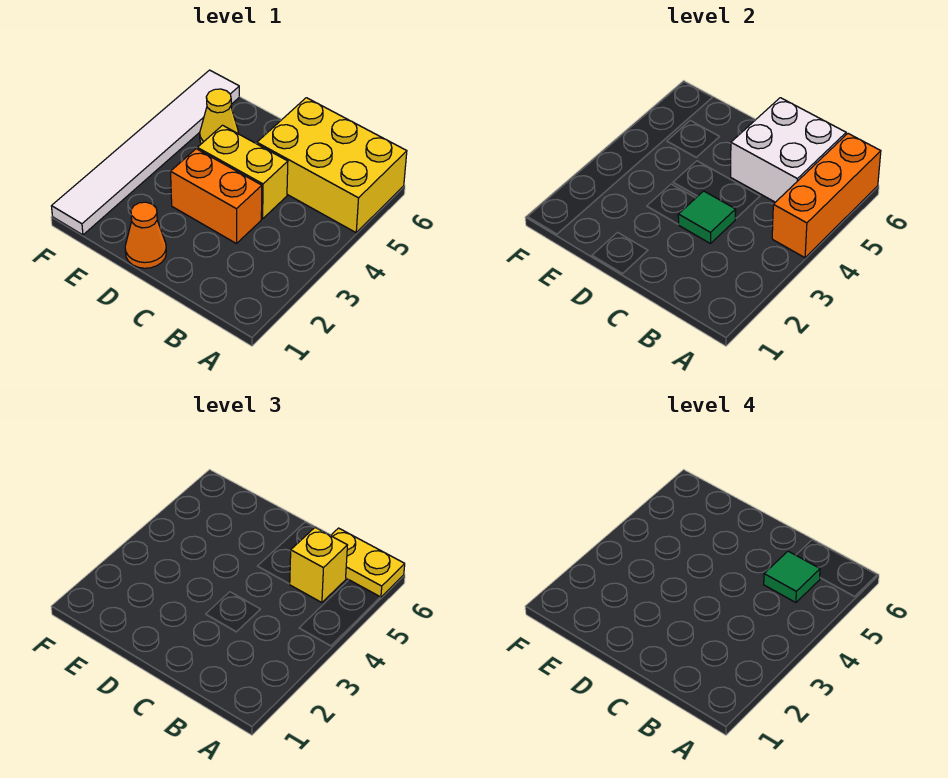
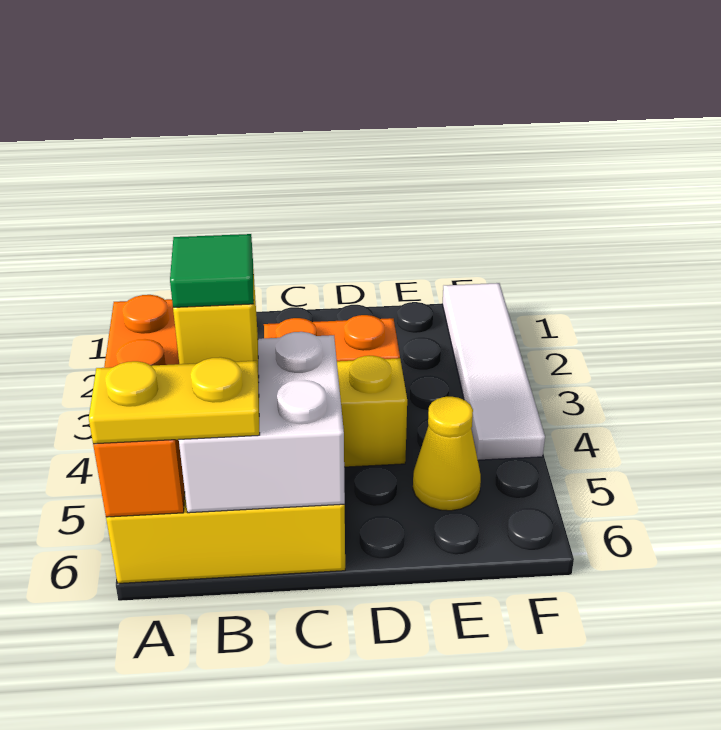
green tile C3 level 2 -> none
orange cone D1 level 1 -> none
white tile F1:F6 level 1 -> white tile F1:F4 level 1

